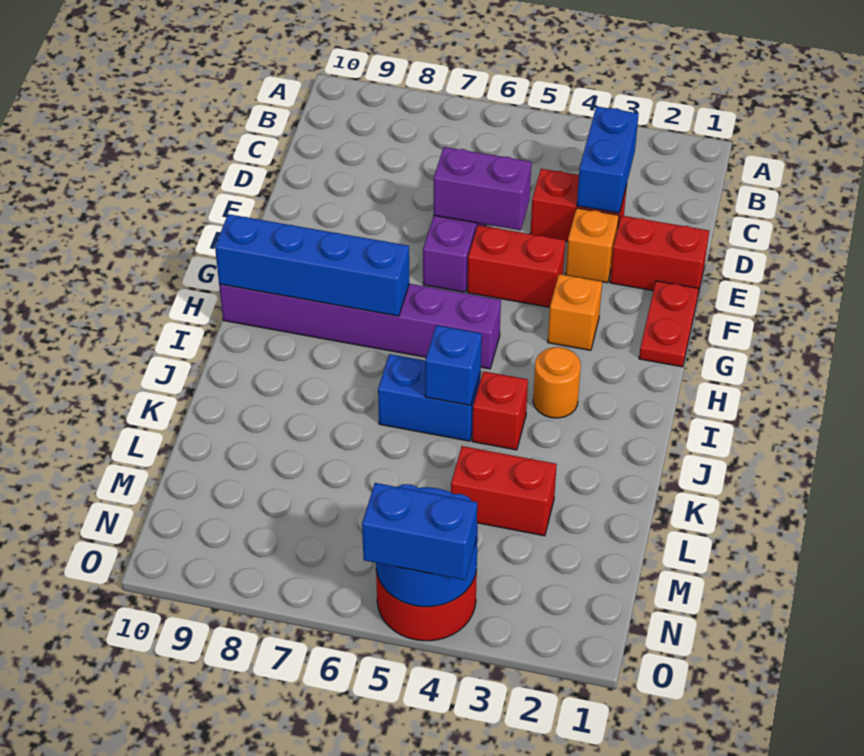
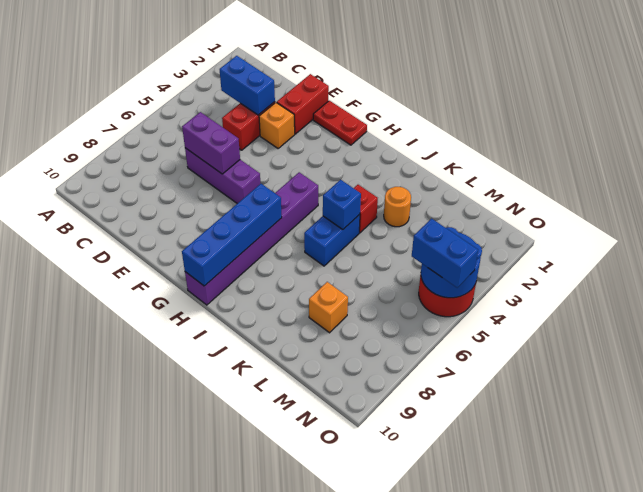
purple brick E5:E6 level 2 -> purple brick D6:E6 level 2
red brick F4:F5 level 1 -> none
orange brick G3 level 1 -> orange brick L8 level 1
orange round brick I3 level 1 -> orange round brick K3 level 1
red brick L3:L4 level 1 -> none
blue brick O4:O5 level 3 -> blue brick N5:O5 level 3

